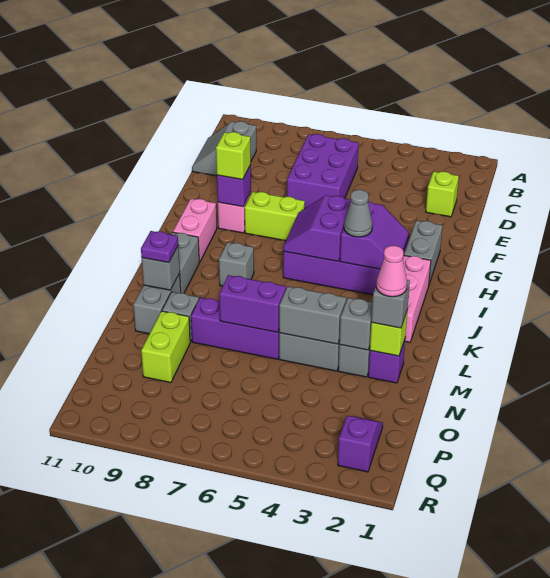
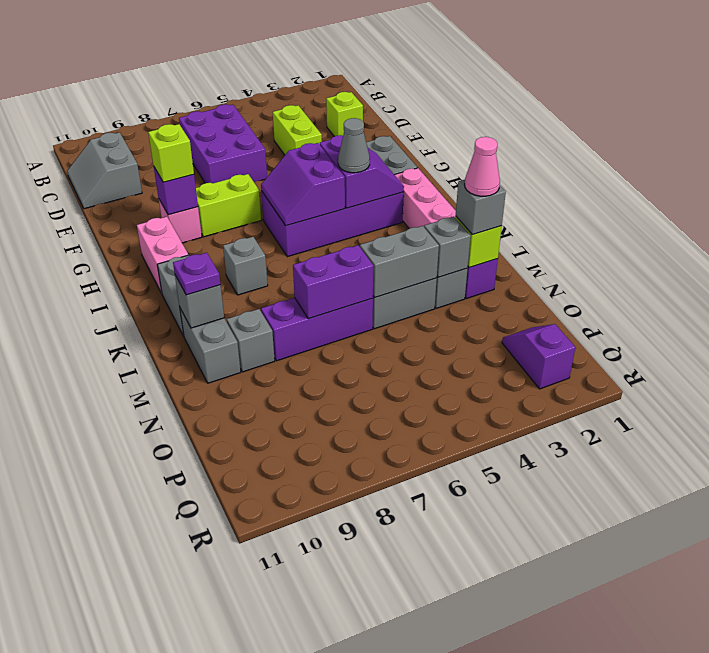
lime brick N9:O9 level 1 -> lime brick D4:E4 level 1

